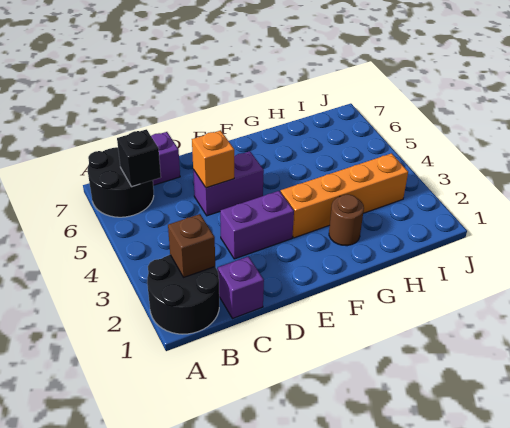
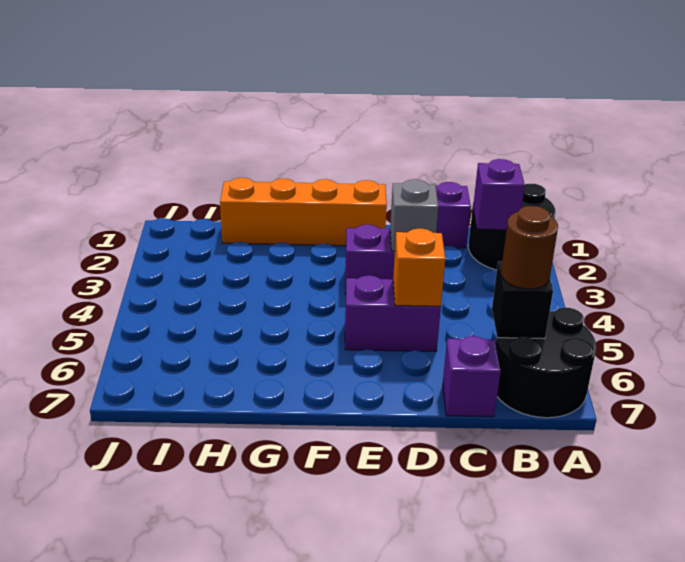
brown brick B2 level 2 -> purple brick B2 level 2
none -> grey brick D3 level 2
orange brick F3:I3 level 1 -> orange brick E1:H1 level 1
brown round brick G2 level 1 -> brown round brick B6 level 3

